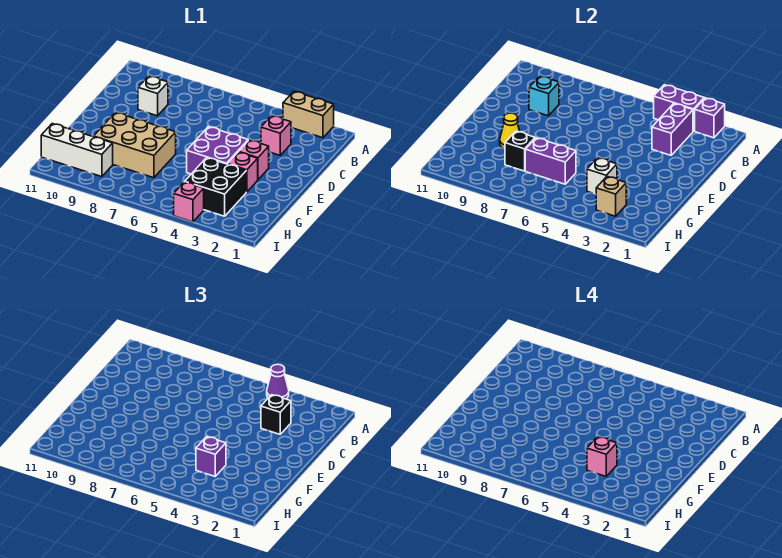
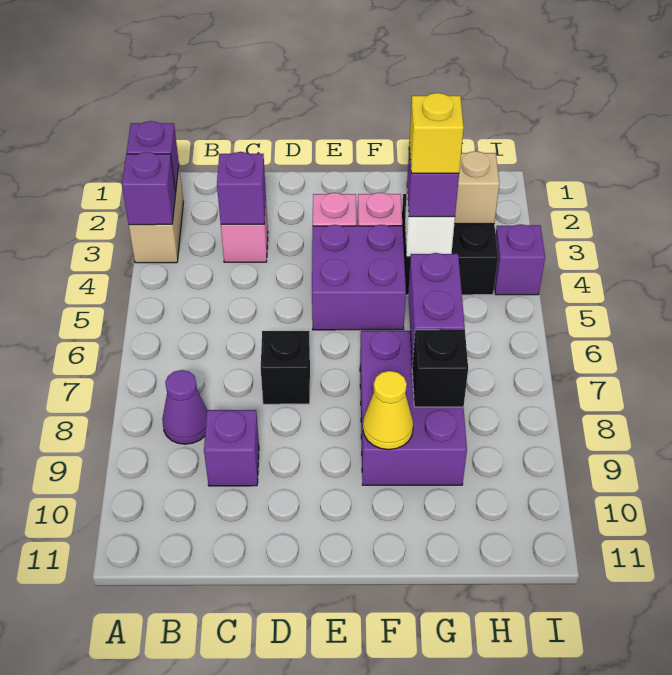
purple brick A3:A4 level 2 -> purple brick A3 level 2
purple cone A4 level 3 -> purple cone B8 level 1
purple brick B3:C3 level 2 -> purple brick C3 level 2
black brick C3 level 3 -> black brick D7 level 1
white brick C9 level 1 -> purple brick C9 level 1
cyan brick C9 level 2 -> none
tan brick F7:G9 level 1 -> purple brick F7:G9 level 1
pink brick G4 level 4 -> yellow brick G4 level 4
white brick H9:H11 level 1 -> none
pink brick I4 level 1 -> purple brick I4 level 1

